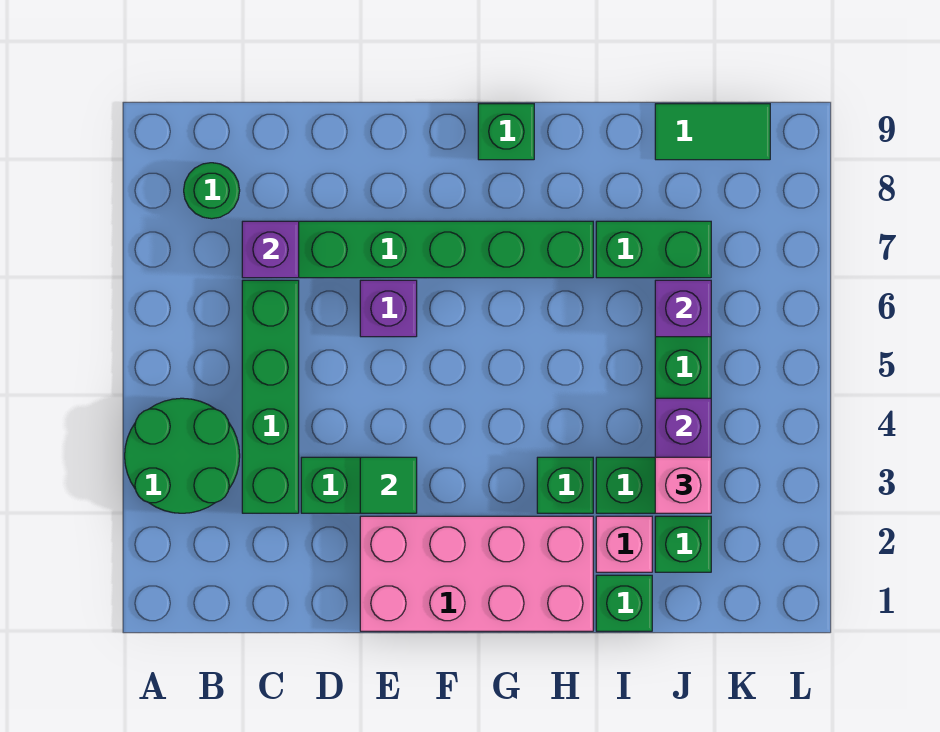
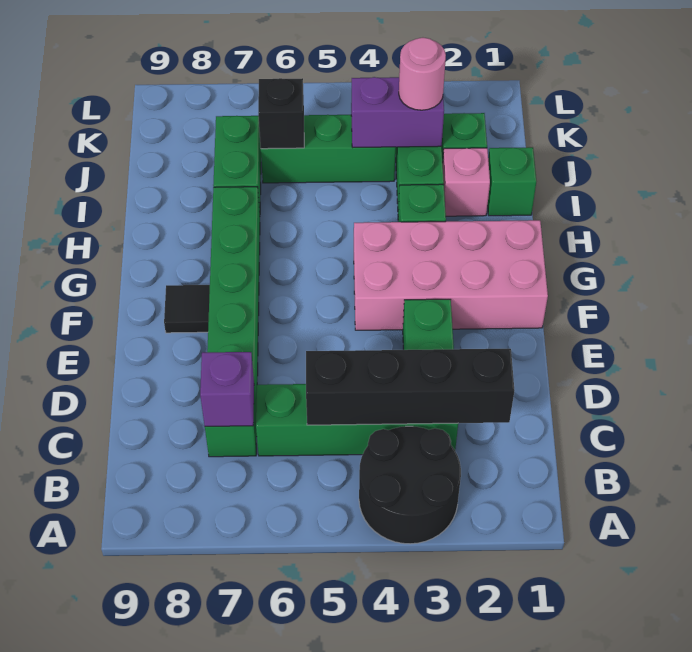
green round brick A3:B4 level 1 -> black round brick A3:B4 level 1
green round brick B8 level 1 -> none
none -> black brick C2:C5 level 2
pink brick E1:H2 level 1 -> pink brick F1:G4 level 1
green tile E3 level 2 -> none
purple brick E6 level 1 -> none
none -> black tile F8 level 1
green brick G9 level 1 -> none
pink brick J3 level 3 -> pink round brick J3 level 3
purple brick J6 level 2 -> black brick J6 level 2
green tile J9:K9 level 1 -> none

